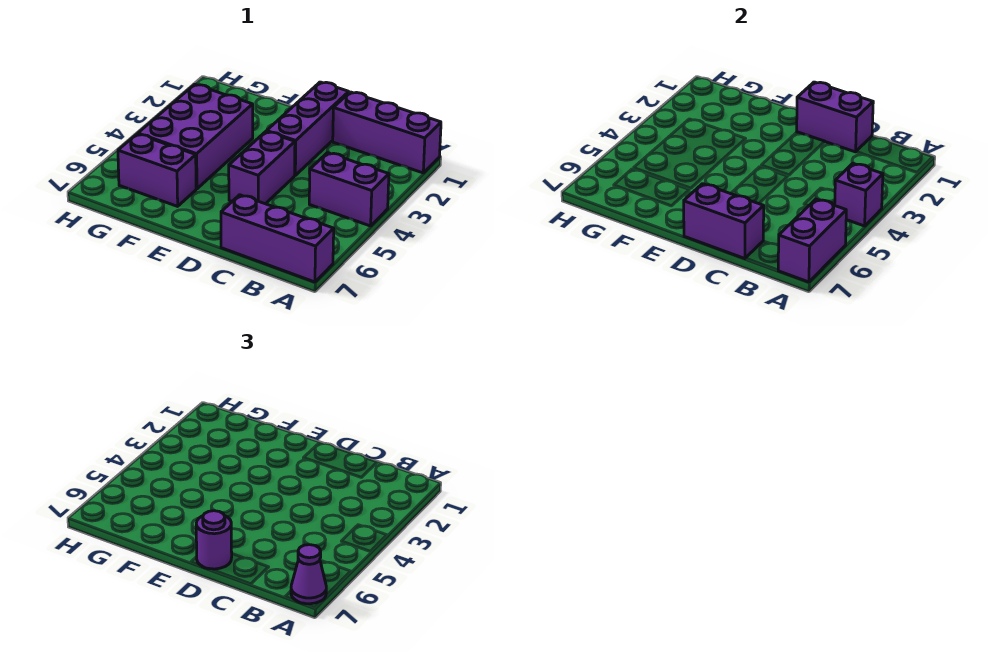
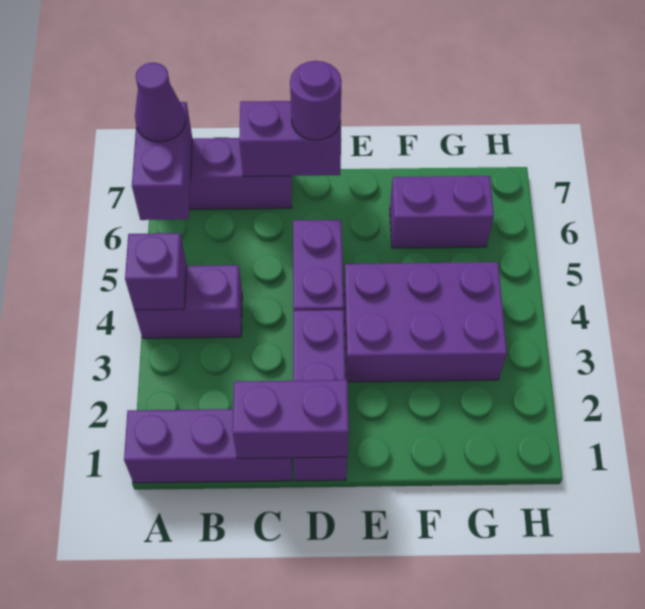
purple brick F3:G5 level 1 -> purple brick E3:G4 level 1

